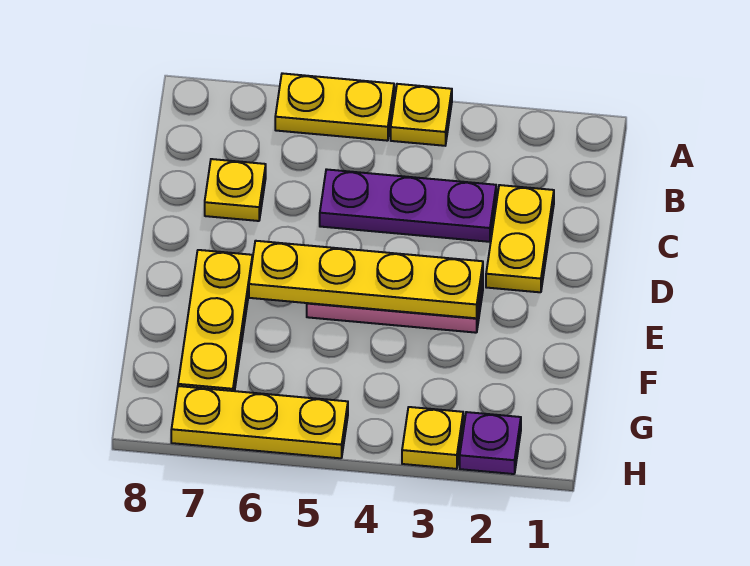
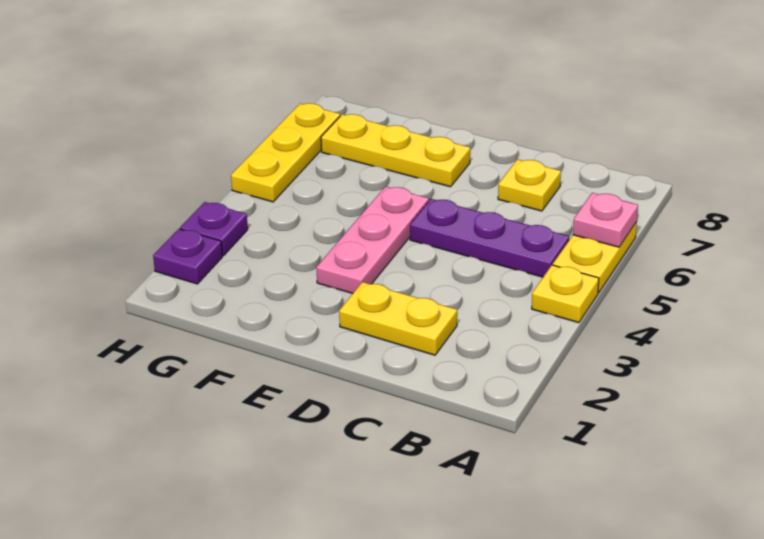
none -> pink plate A6 level 2
purple plate C3:C5 level 1 -> purple plate B5:D5 level 1
yellow plate E3:E6 level 2 -> none
yellow plate H3 level 1 -> purple plate H3 level 1

